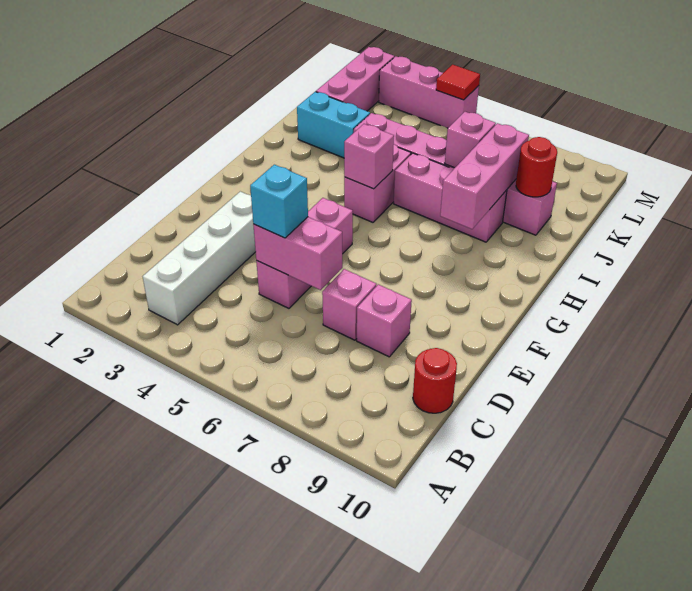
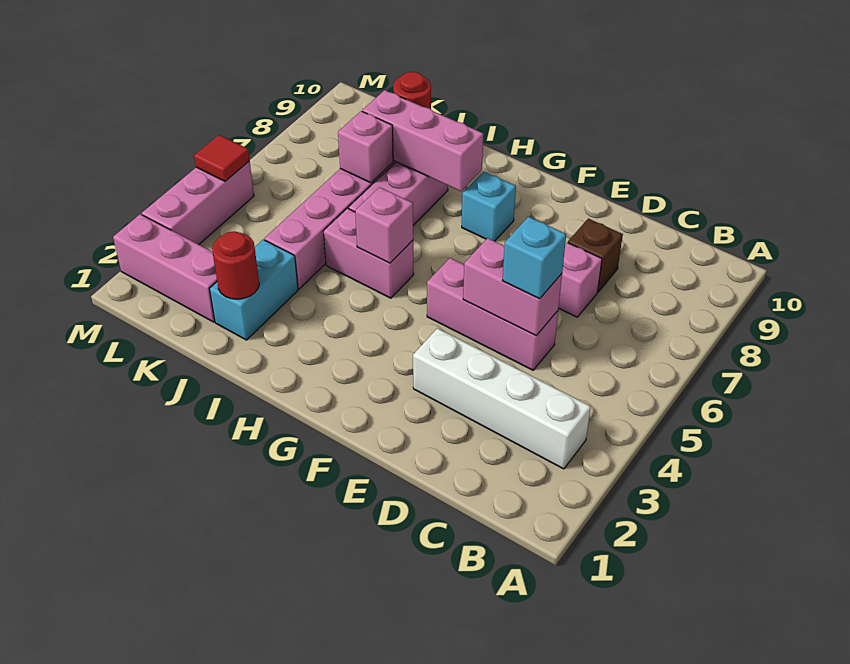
red round brick C10 level 1 -> red round brick J2 level 2
pink brick D5:D6 level 2 -> pink brick D5:E5 level 2
pink brick D8 level 1 -> brown brick D8 level 1
none -> cyan brick G8 level 1

